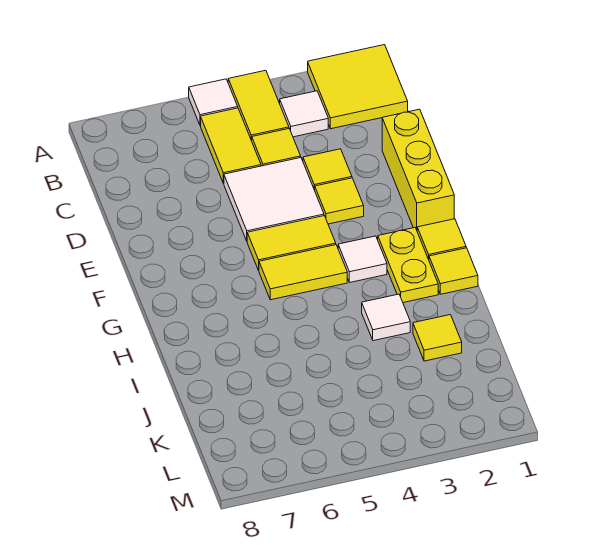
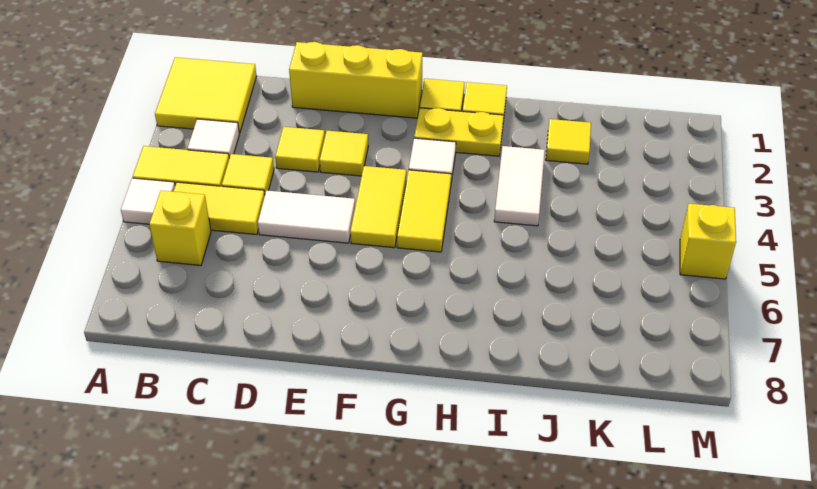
none -> yellow brick B6 level 1
white tile D4:E5 level 1 -> white tile D5:E5 level 1
white tile I3 level 1 -> white tile I3:I4 level 1
none -> yellow brick M5 level 1

